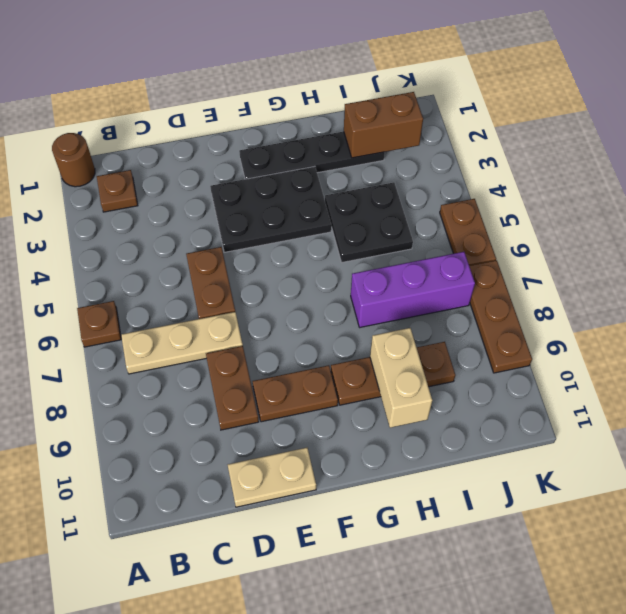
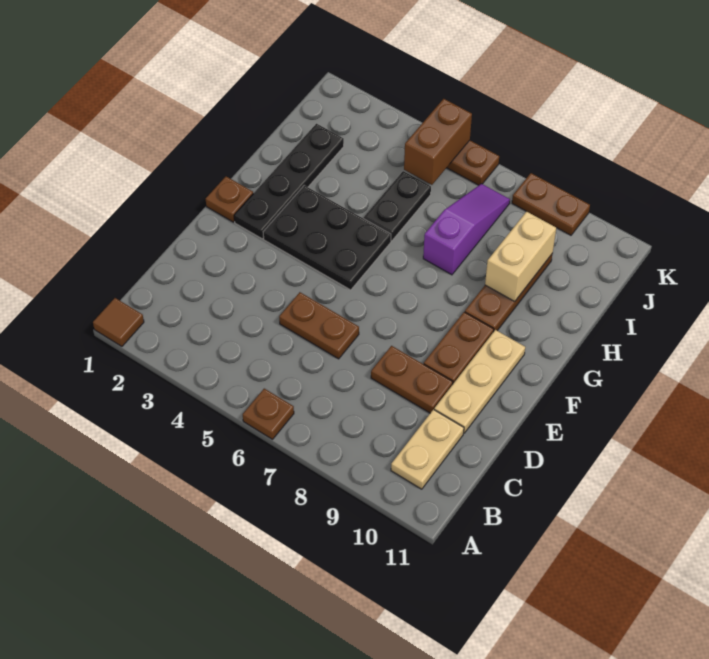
brown round brick A1 level 1 -> brown tile A1 level 1
brown plate B2 level 1 -> brown plate F1 level 1
tan plate B7:D7 level 1 -> tan plate D10:F10 level 1
tan plate D11:E11 level 1 -> tan plate B10:C10 level 1
black plate E3:G4 level 1 -> black plate F3:G5 level 1
black plate H4:I5 level 1 -> black plate H5:I5 level 1
purple brick H7:J7 level 1 -> purple slope H7:J7 level 1 top H
tan brick H9:H10 level 2 -> tan brick H9:I9 level 2
brown brick I2:J2 level 2 -> brown brick J5:K5 level 2
brown plate K7:K9 level 1 -> brown plate K8:K9 level 1

